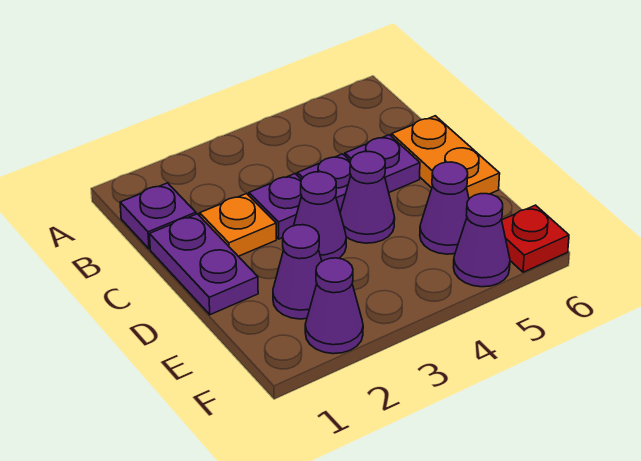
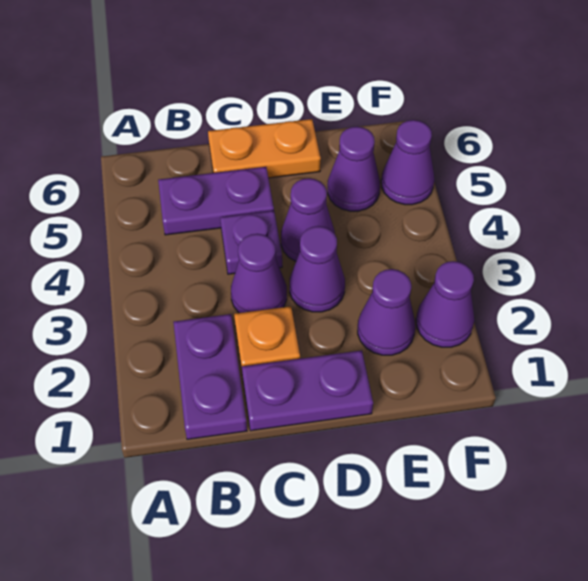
purple plate B1 level 1 -> purple plate B1:B2 level 1
purple plate C3 level 1 -> purple cone C3 level 1
purple plate C5 level 1 -> purple plate B5:C5 level 1
red plate F6 level 1 -> none

